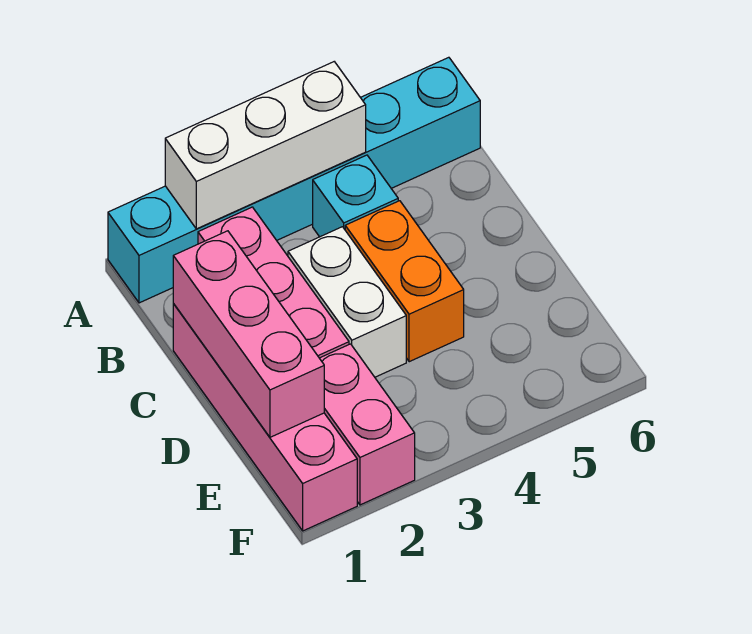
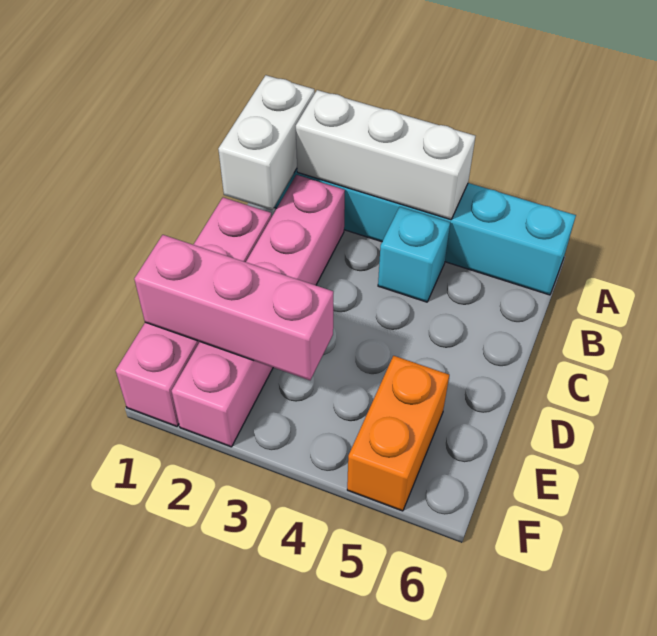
pink brick C1:E1 level 2 -> pink brick E1:E3 level 2
white brick C3:D3 level 1 -> white brick A1:B1 level 2
orange brick C4:D4 level 1 -> orange brick E5:F5 level 1

